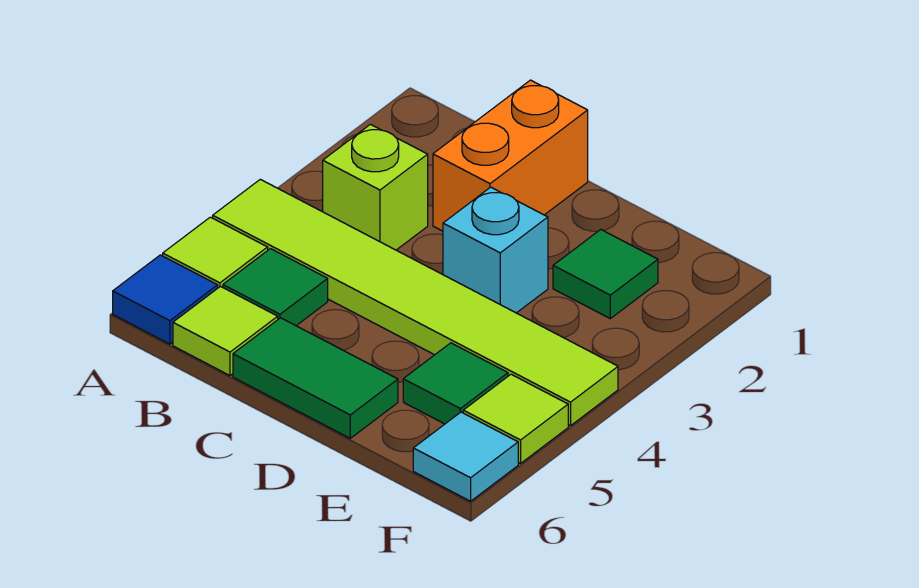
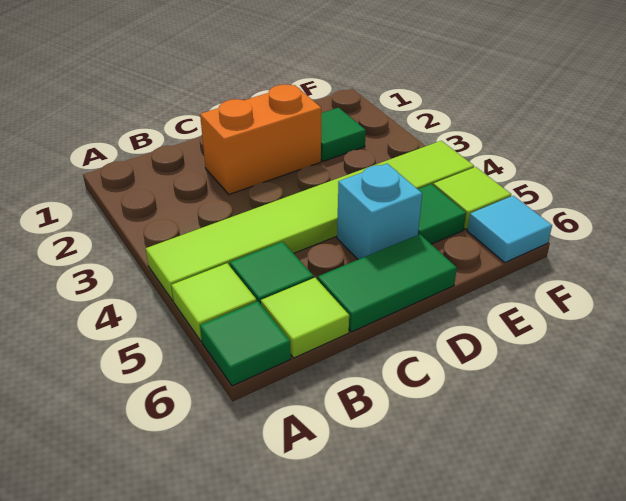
blue tile A6 level 1 -> green tile A6 level 1
lime brick B3 level 1 -> none
orange brick C1:C2 level 1 -> orange brick C2:D2 level 1
cyan brick D3 level 1 -> cyan brick D5 level 1

